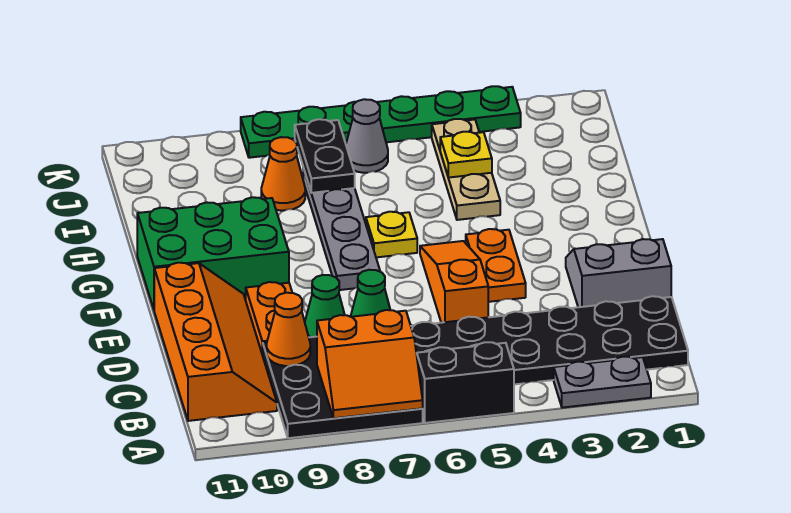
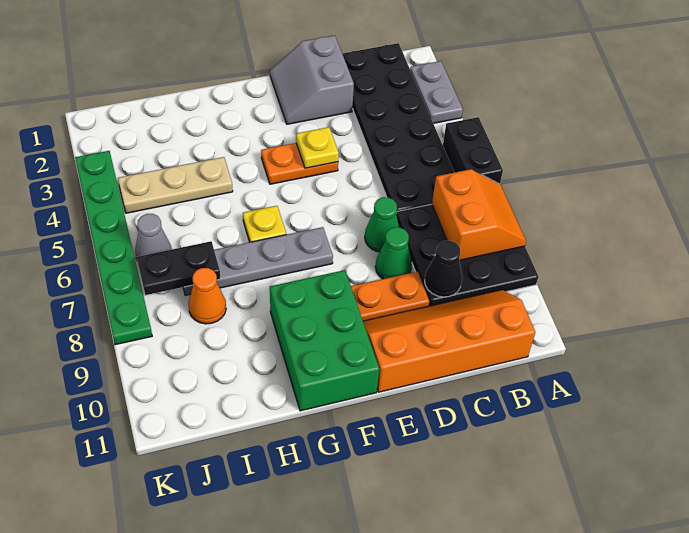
orange cone C9 level 2 -> black cone C9 level 2
orange slope D5:F5 level 1 top D -> none
yellow plate I4 level 2 -> yellow plate E4 level 2

